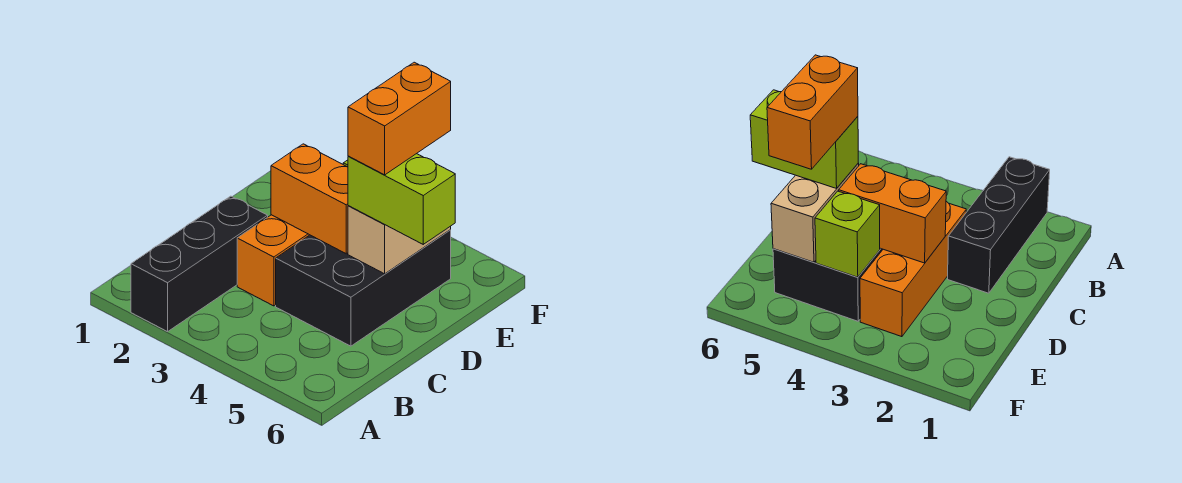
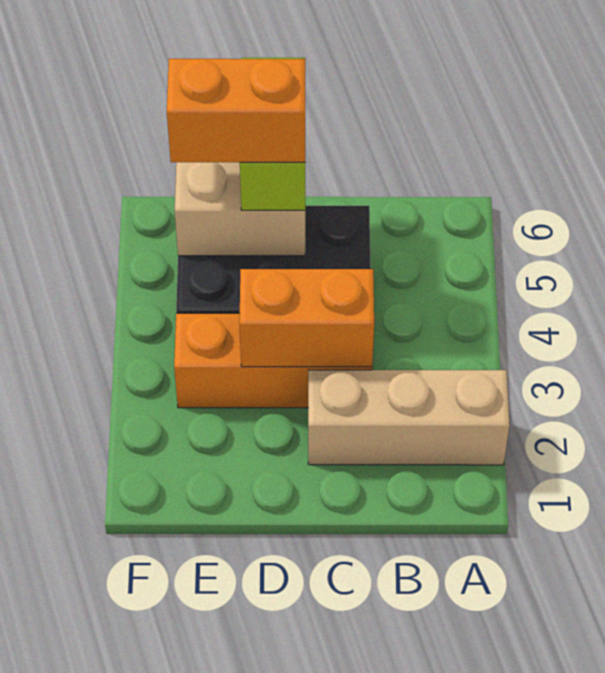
black brick A2:C2 level 1 -> tan brick A2:C2 level 1
orange brick D3:D4 level 2 -> orange brick C3:D3 level 2
lime brick E4 level 2 -> none

